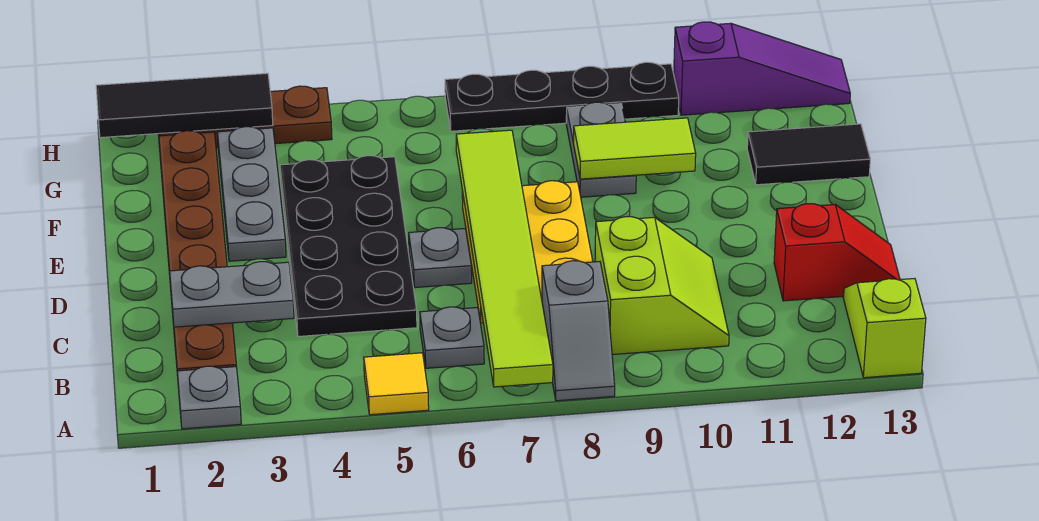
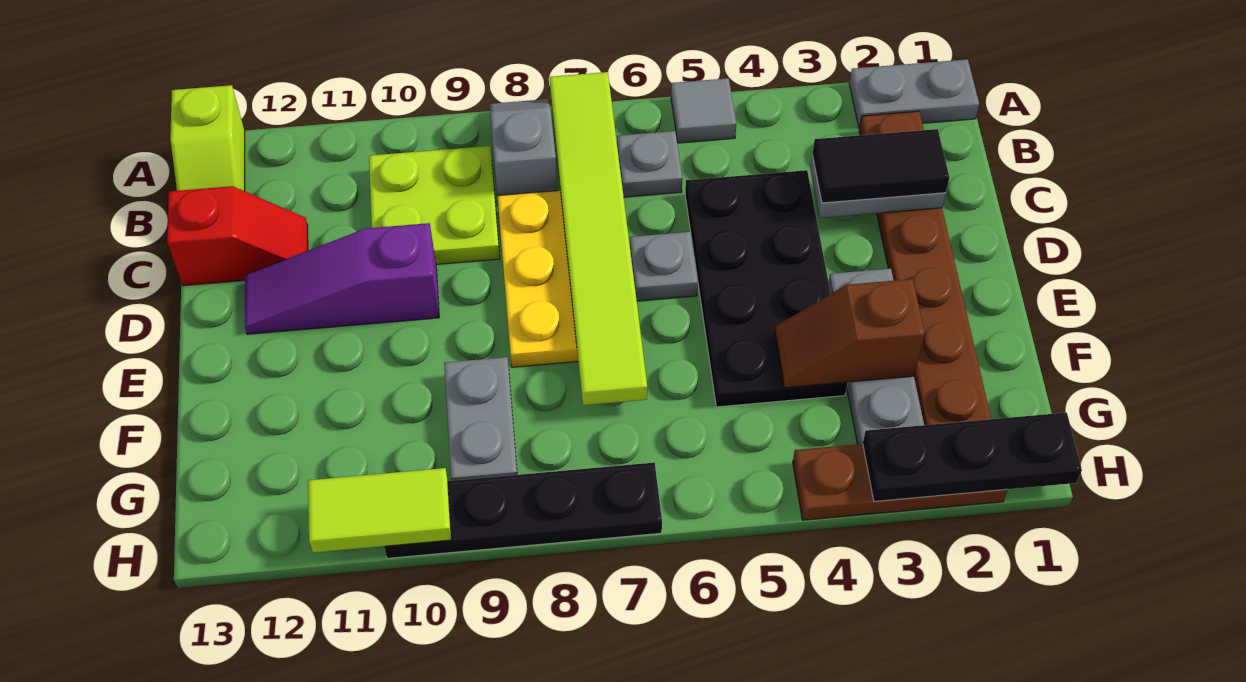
grey plate A2 level 1 -> grey plate A1:A2 level 1
yellow tile A5 level 1 -> grey tile A5 level 1
lime slope B9:C10 level 1 top 9 -> lime plate B9:C10 level 1
red slope C12:C13 level 1 top 12 -> red slope C12:C13 level 1 top 13
none -> brown slope F3:F4 level 2 top 3
lime tile F9:F10 level 2 -> lime tile H10:H11 level 2
black tile F12:F13 level 1 -> black tile C2:C3 level 3
black tile H1:H3 level 2 -> black plate H1:H3 level 2
purple slope H11:H13 level 1 top 11 -> purple slope D10:D12 level 1 top 10

